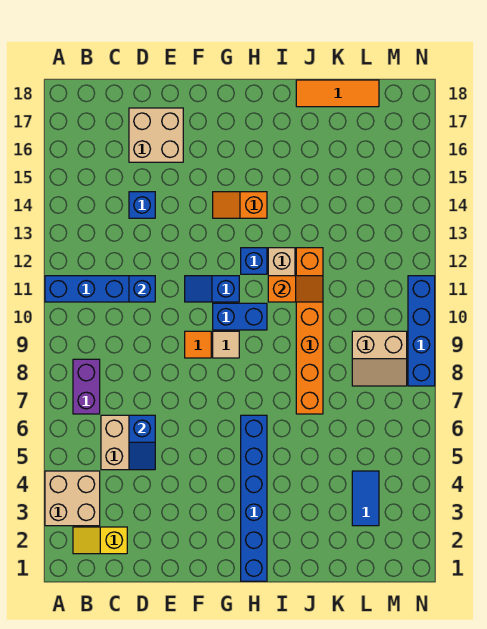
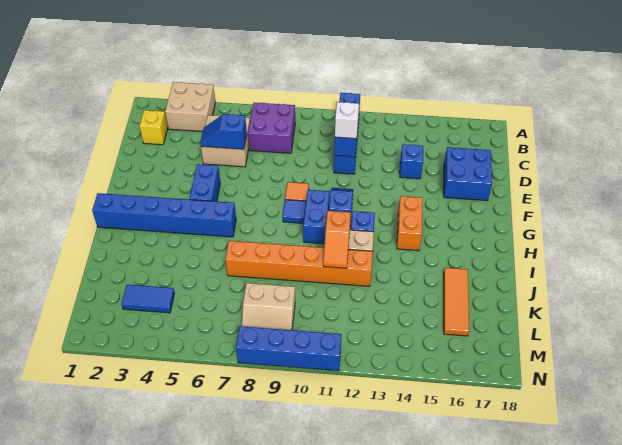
purple brick B7:B8 level 1 -> purple brick B7:C8 level 1
none -> white brick D11 level 3
tan brick D16:E17 level 1 -> blue brick D16:E17 level 1
none -> blue brick F5:G5 level 1
tan tile G9 level 1 -> blue tile G9 level 1
orange slope G14:H14 level 1 top H -> orange brick G14:H14 level 1
orange tile J18:L18 level 1 -> orange tile J16:L16 level 1
tan slope L8:M9 level 1 top 9 -> tan slope L8:M9 level 1 top L

